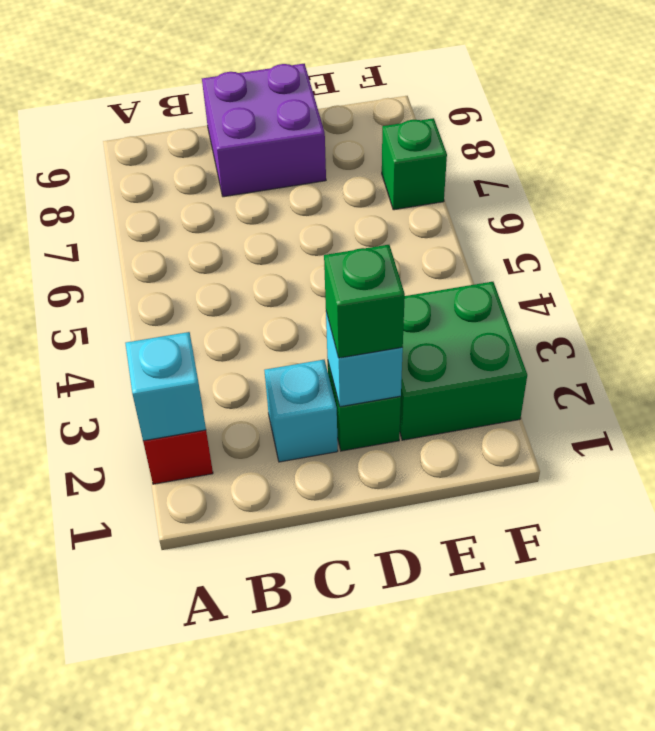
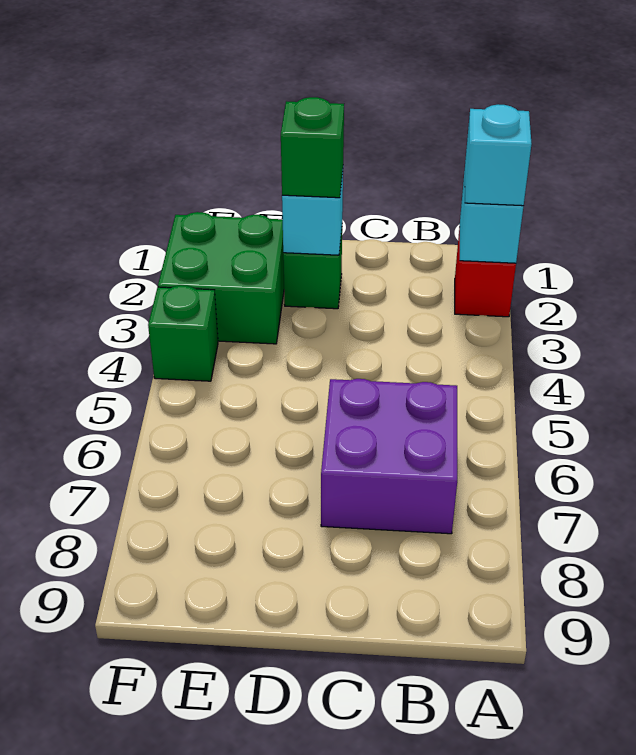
cyan brick C2 level 1 -> cyan brick A2 level 3
purple brick C8:D9 level 1 -> purple brick B6:C7 level 1
green brick F7 level 1 -> green brick F4 level 1

